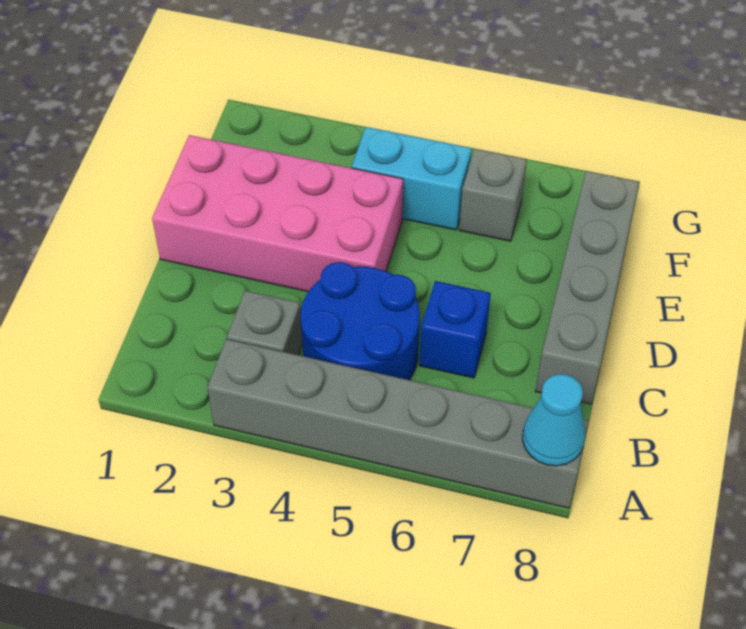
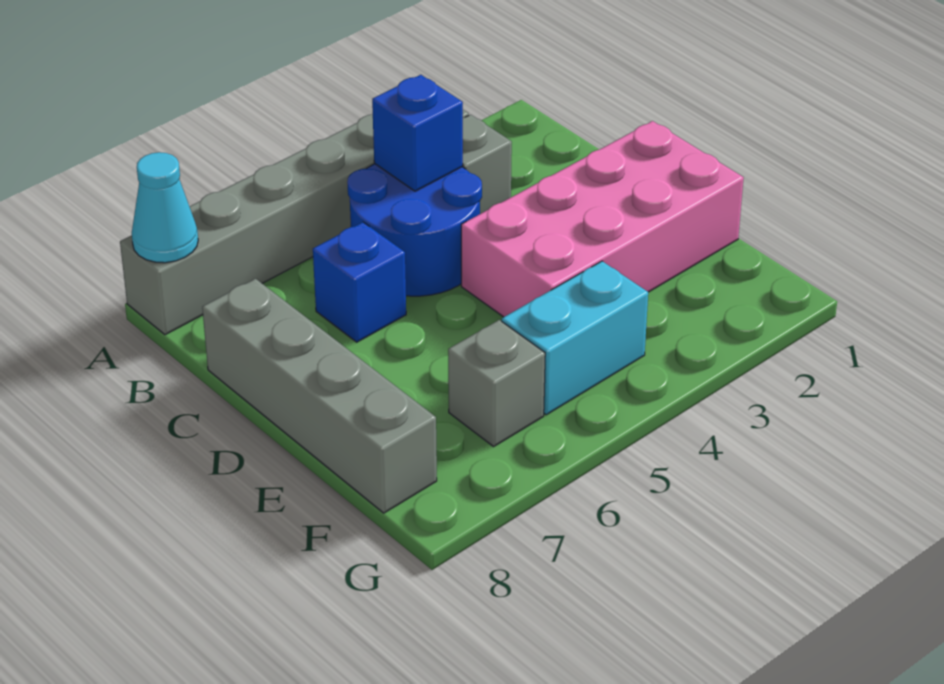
none -> blue brick B4 level 2

